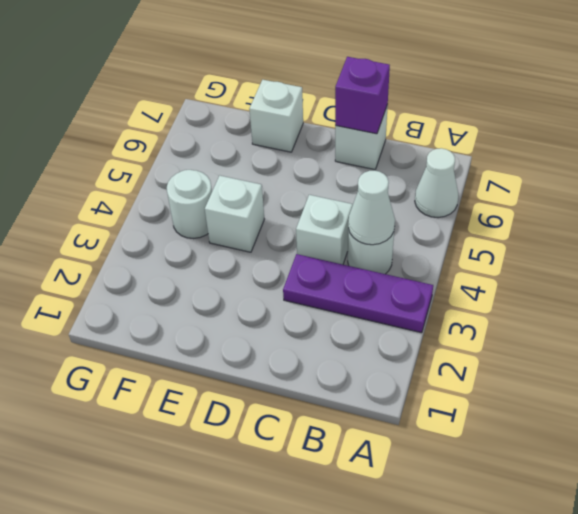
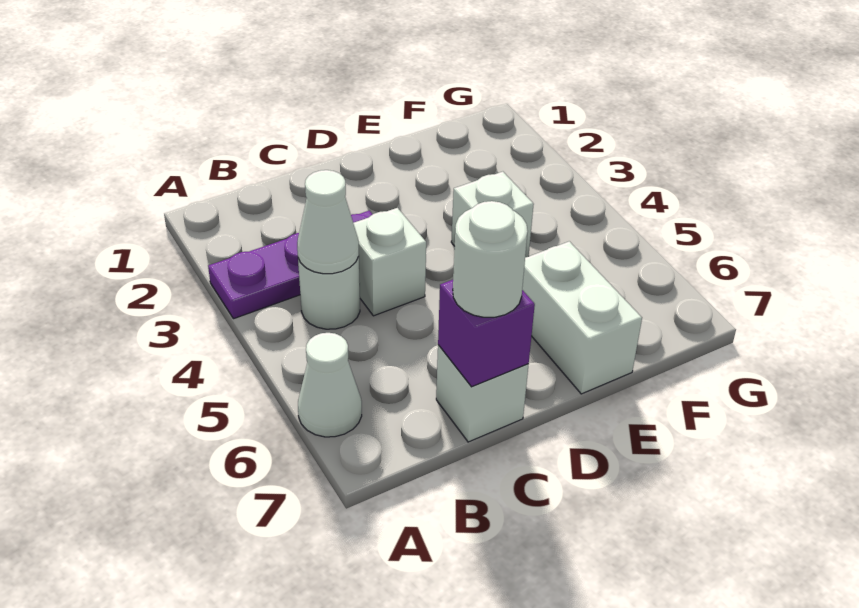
white brick E7 level 1 -> white brick E6:E7 level 1
white round brick F4 level 1 -> white round brick C7 level 3

